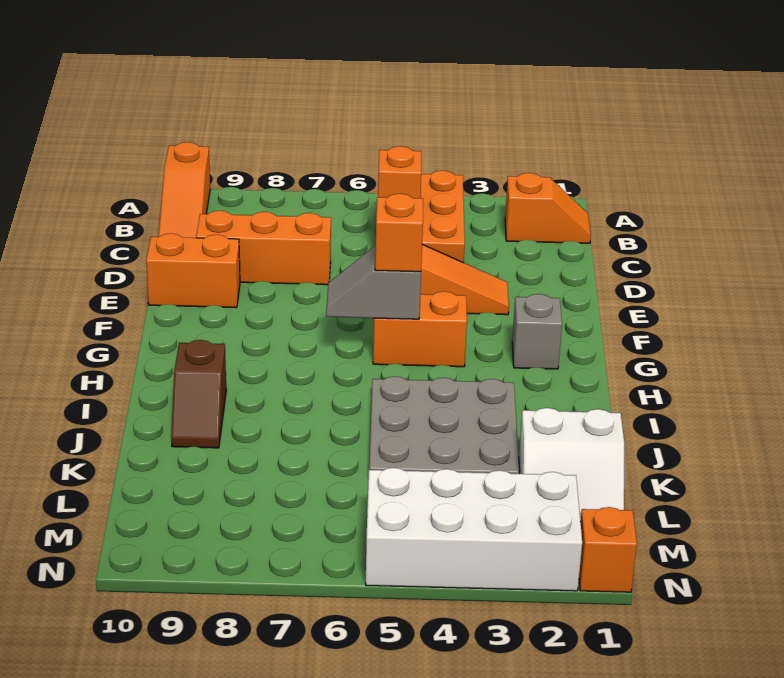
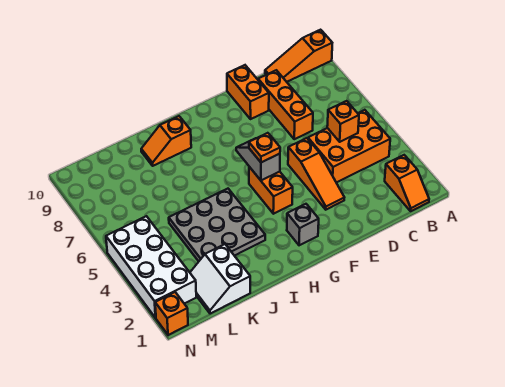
orange brick G5 level 3 -> orange plate G5 level 3
brown slope I9:J9 level 1 top I -> orange slope I9:J9 level 1 top I

